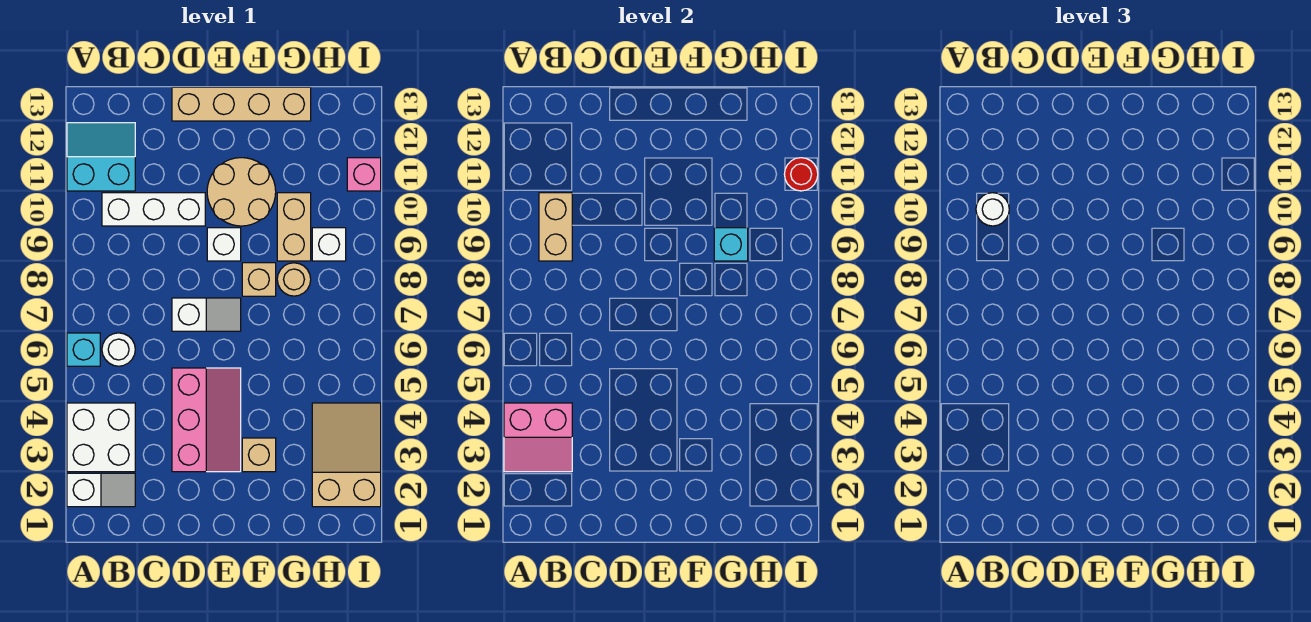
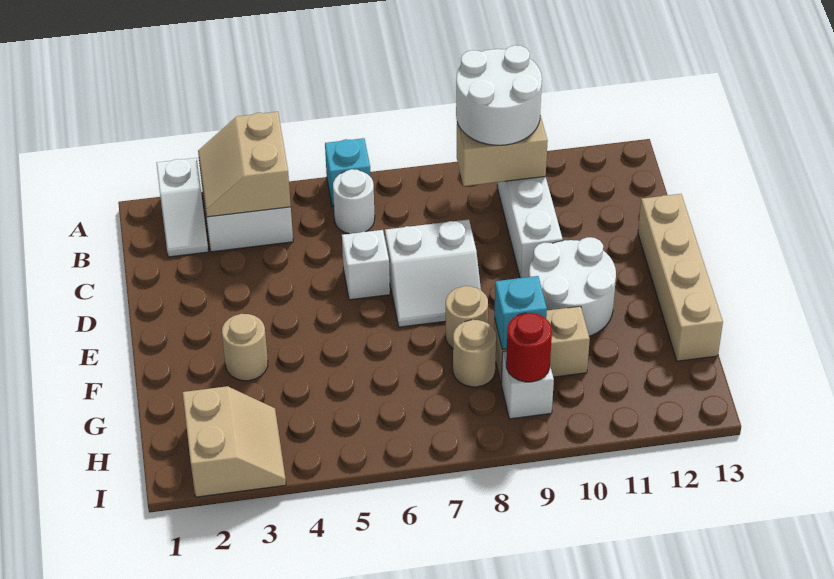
pink slope A3:B4 level 2 top 4 -> tan slope A3:B4 level 2 top 4
cyan slope A11:B12 level 1 top 11 -> none
white round brick B10 level 3 -> white round brick A9:B10 level 3
pink slope D3:E5 level 1 top D -> none
white slope D7:E7 level 1 top D -> white slope D7:E8 level 1 top D
white brick E9 level 1 -> white brick D6 level 1
tan round brick E10:F11 level 1 -> white round brick E10:F11 level 1
tan brick F3 level 1 -> tan round brick F3 level 1
tan brick F8 level 1 -> tan round brick F8 level 1
tan slope H2:I4 level 1 top 2 -> tan slope H2:I3 level 1 top 2
pink brick I11 level 1 -> none
red round brick I11 level 2 -> red round brick H9 level 2

